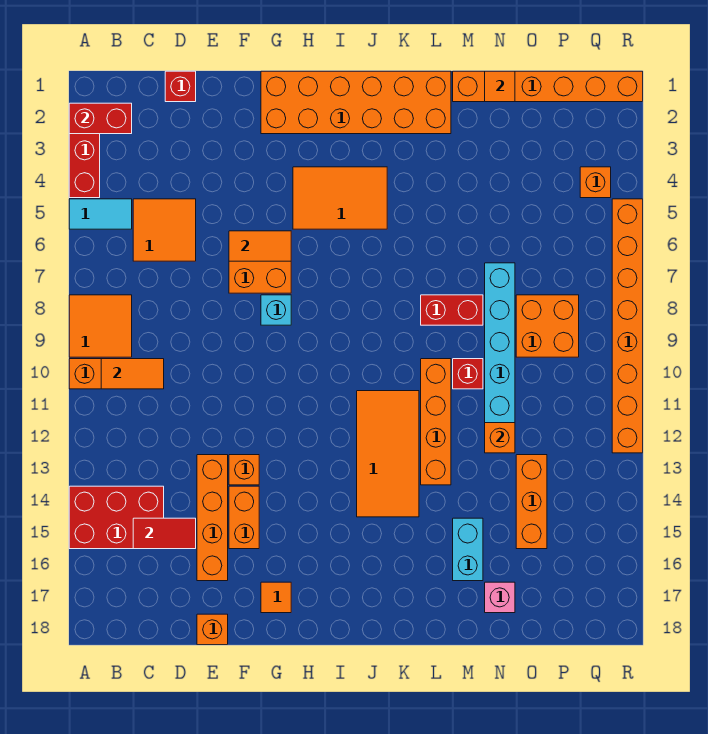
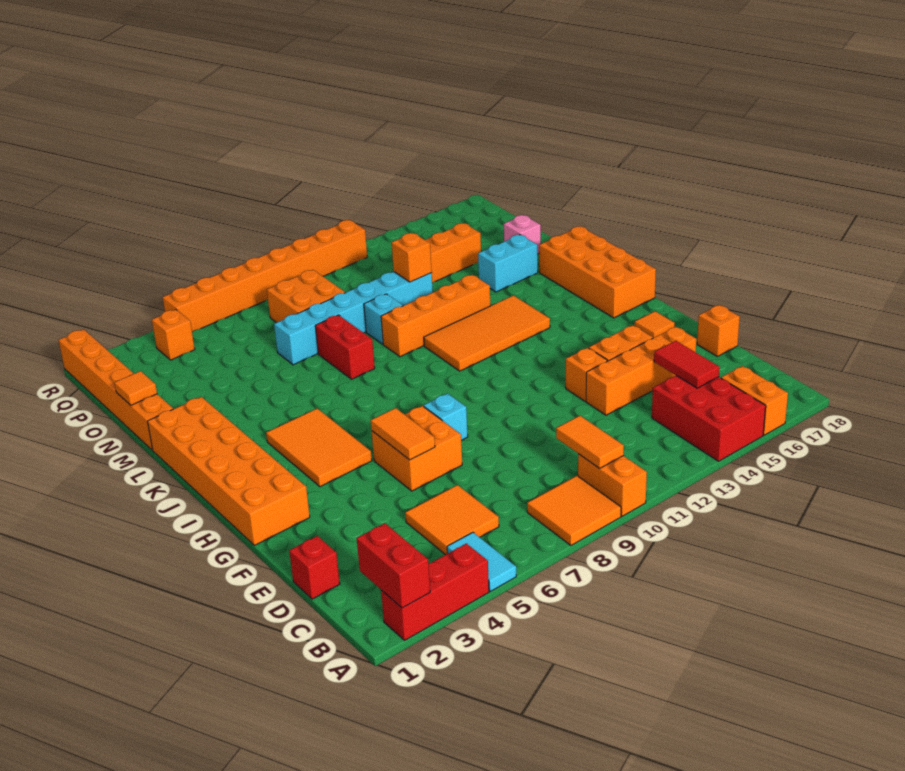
none -> orange brick A16:B16 level 1
none -> orange brick I17:L18 level 1
red brick M10 level 1 -> cyan brick M10 level 1

